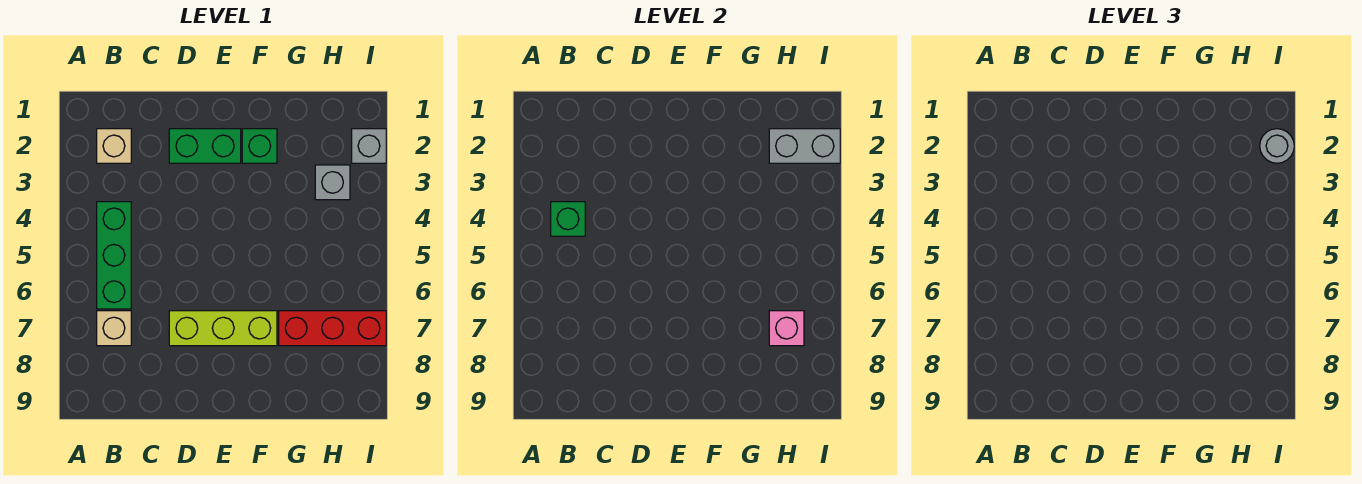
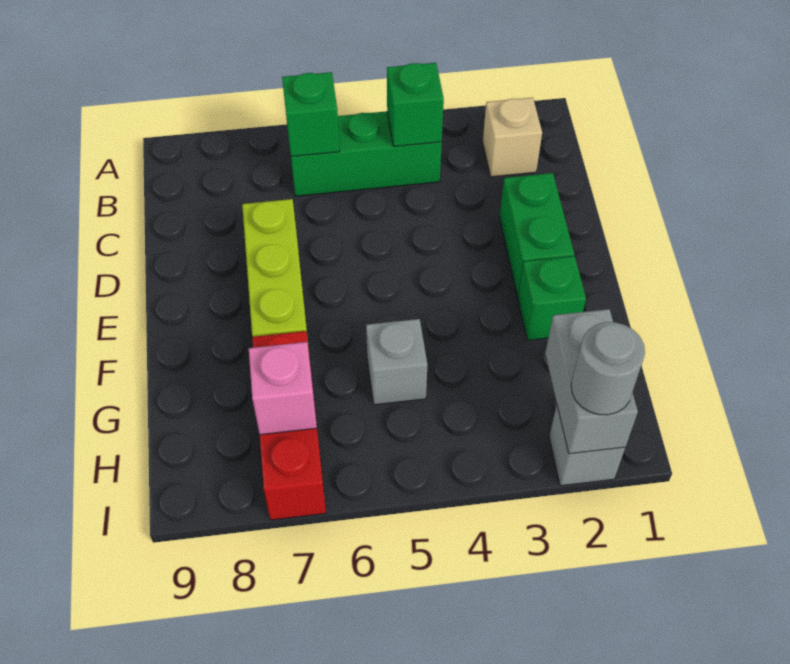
none -> green brick B6 level 2
tan brick B7 level 1 -> none
grey brick H3 level 1 -> grey brick G5 level 1

